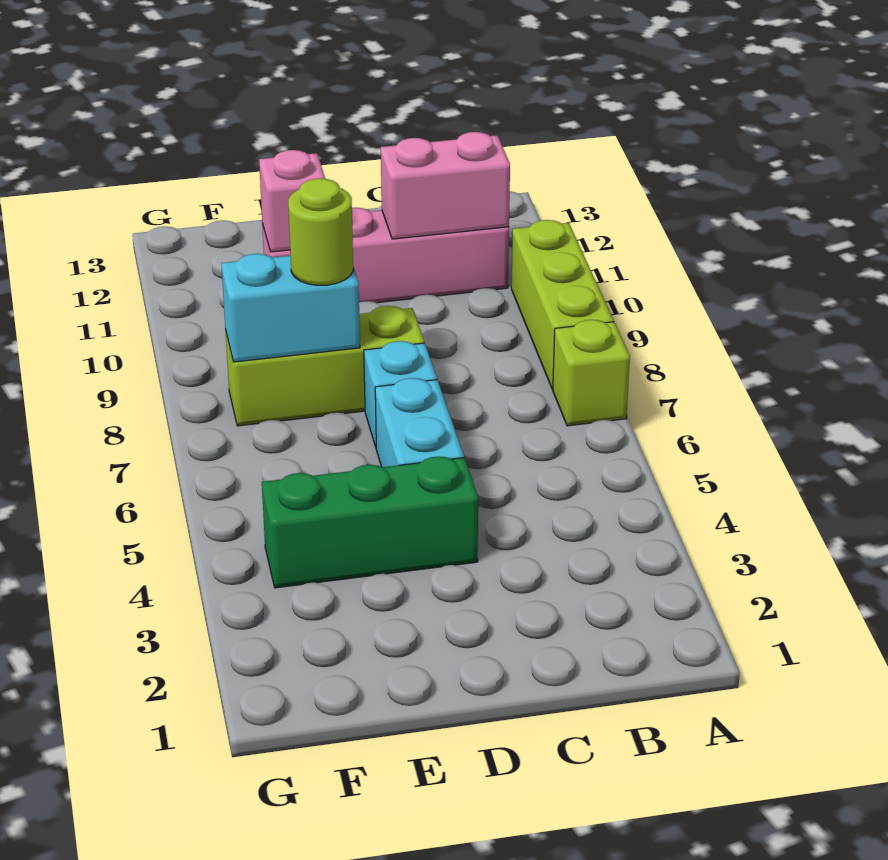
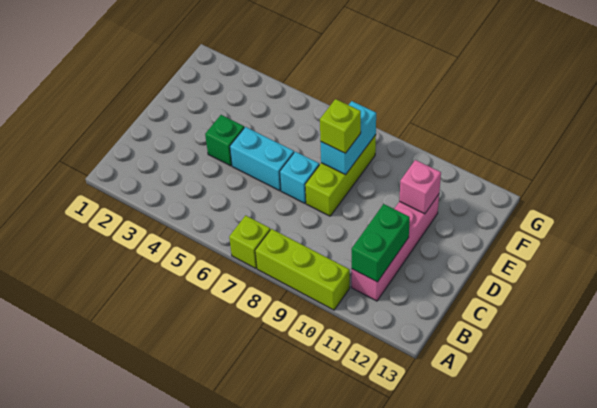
pink brick B11:C11 level 2 -> green brick B11:C11 level 2
green brick D4:F4 level 1 -> green brick D4 level 1
lime round brick E8 level 3 -> lime brick E8 level 3

